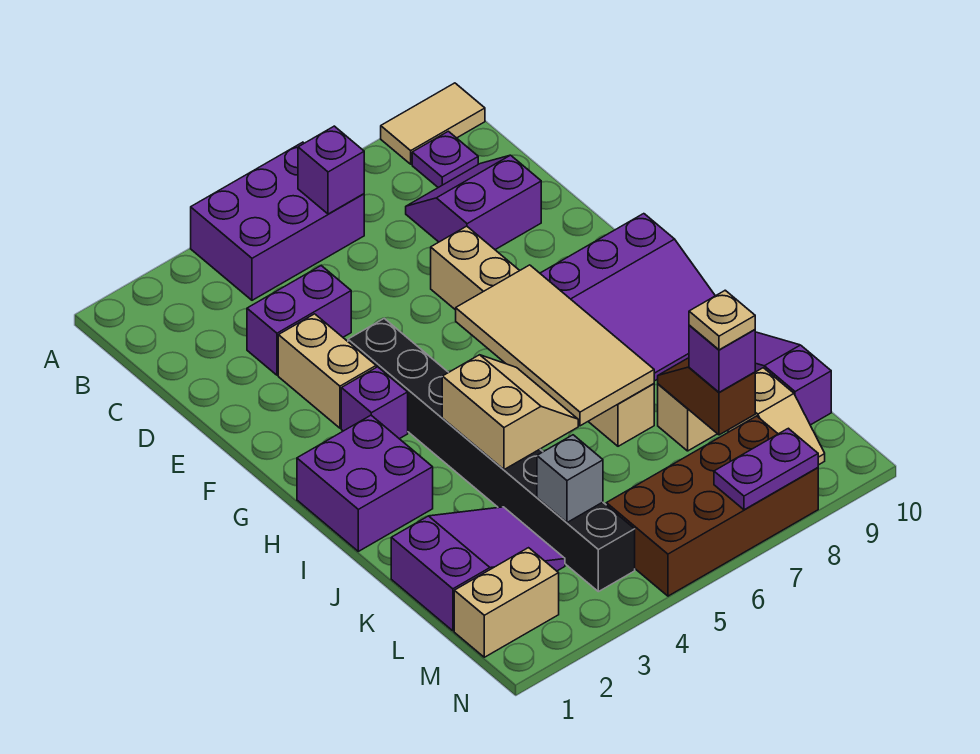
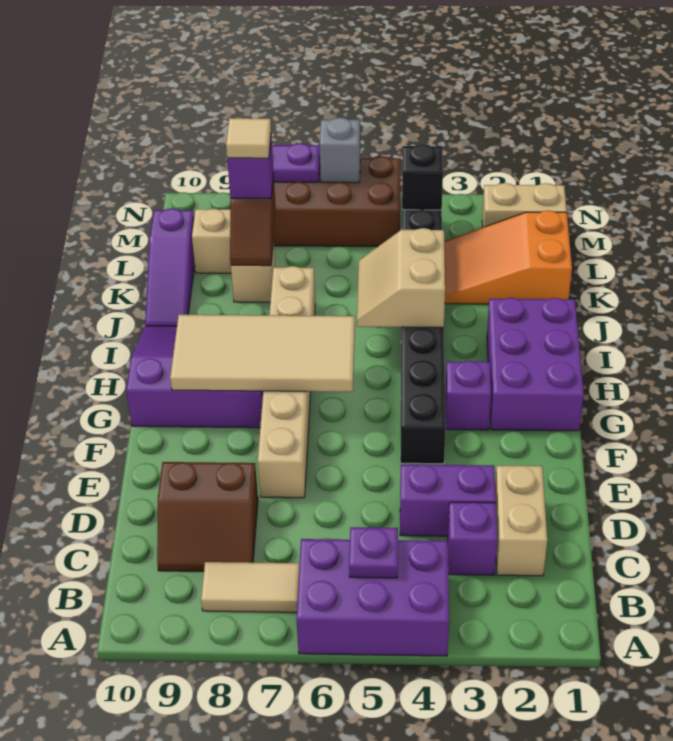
tan tile A9:A10 level 1 -> tan tile B7:B8 level 1
purple brick B6 level 2 -> purple brick C3 level 1
purple plate B9 level 1 -> purple plate B5 level 2
purple slope C8:D9 level 1 top D -> brown slope C8:D9 level 1 top D
tan brick E3:F3 level 1 -> tan brick C2:D2 level 1
tan tile G6:J7 level 2 -> tan tile G6:H9 level 2
purple brick H1:I2 level 1 -> purple brick G1:I2 level 1
purple slope K1:L3 level 1 top 1 -> orange slope K1:L3 level 1 top 1
grey brick L4 level 2 -> grey brick N6 level 2
tan plate L8 level 4 -> tan tile L8 level 4
none -> black brick M4 level 2

